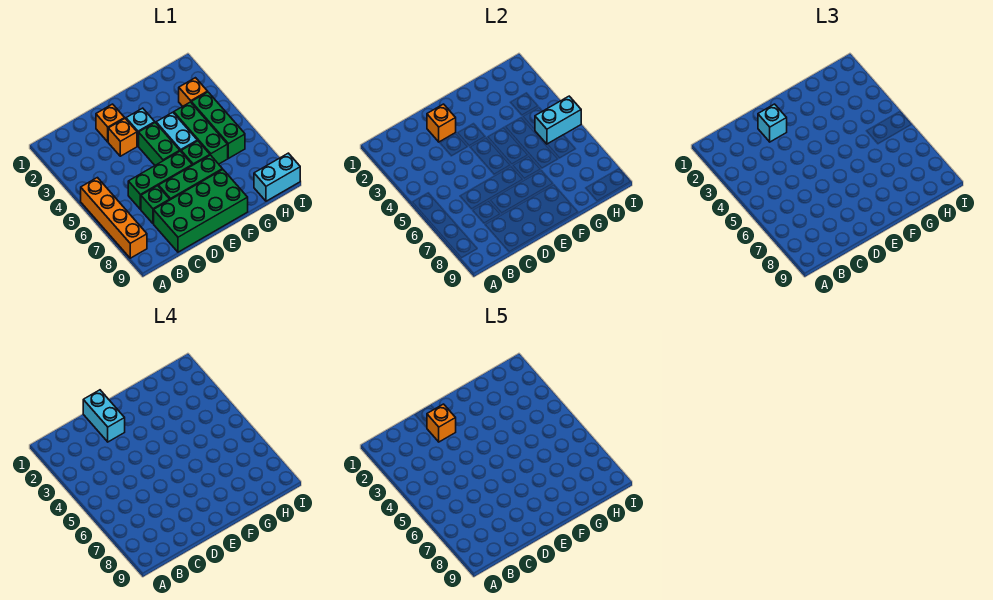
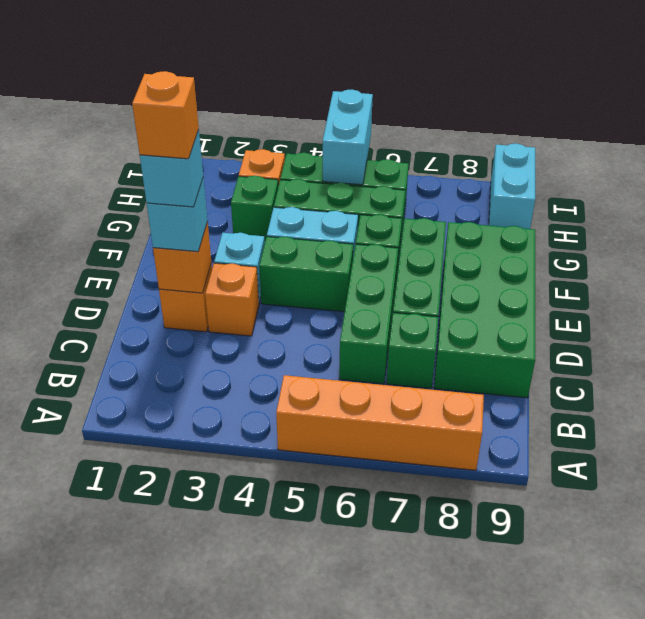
cyan brick D1:D2 level 4 -> cyan brick D2 level 4
none -> green brick G3 level 1

